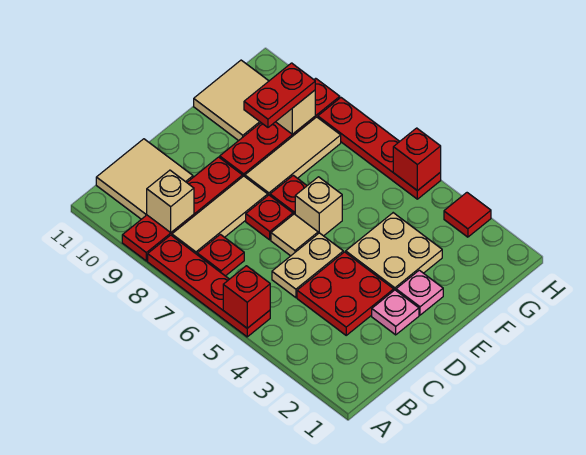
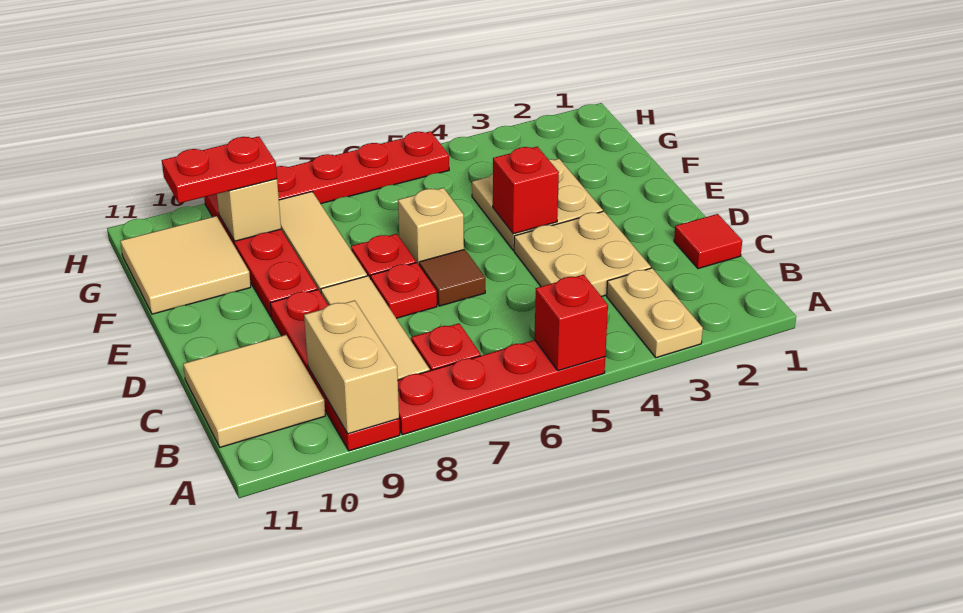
tan brick B9 level 2 -> tan brick A9:B9 level 2
red plate C3:D4 level 1 -> tan plate C3:D4 level 1
tan plate C5:D5 level 1 -> tan plate A3:B3 level 1
pink plate D2 level 1 -> none
tan tile D6 level 1 -> brown tile D6 level 1
pink plate E2 level 1 -> none
red plate F9:G9 level 3 -> red plate G9:G10 level 3
red tile H3 level 1 -> red tile C1 level 1
red brick H5 level 2 -> red brick E4 level 2

